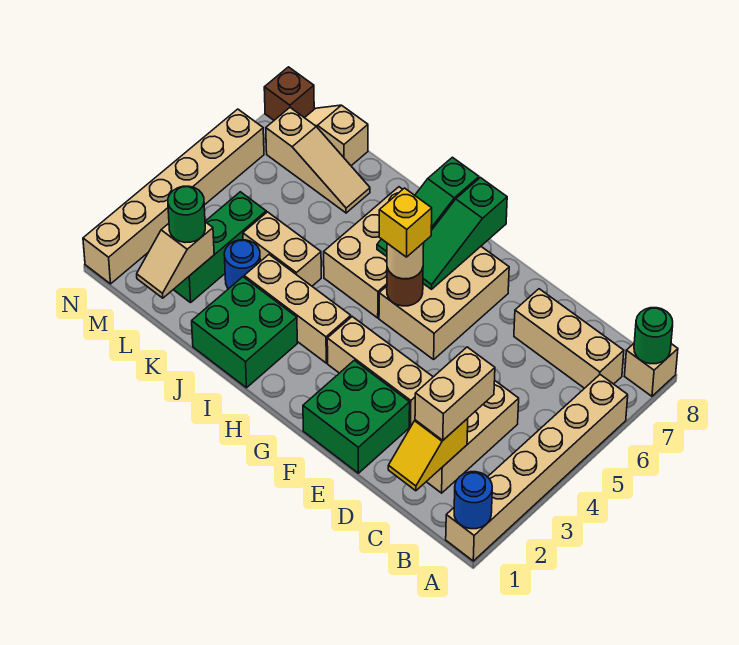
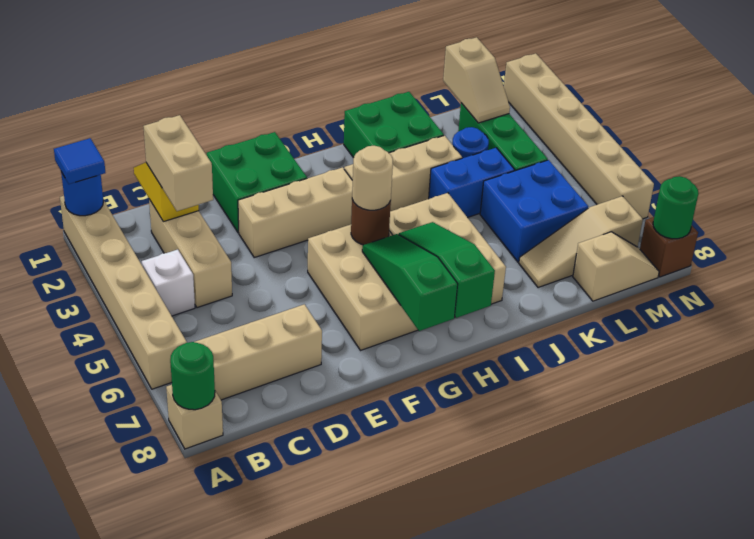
none -> blue tile A1 level 3
none -> white brick B4 level 1
yellow brick G5 level 4 -> none
tan brick J4:K4 level 1 -> blue brick J4:K4 level 1
none -> blue brick K5:L6 level 1
tan slope L1:L2 level 2 top 2 -> tan slope L1:L2 level 2 top 1
green round brick L2 level 3 -> green round brick N8 level 2

